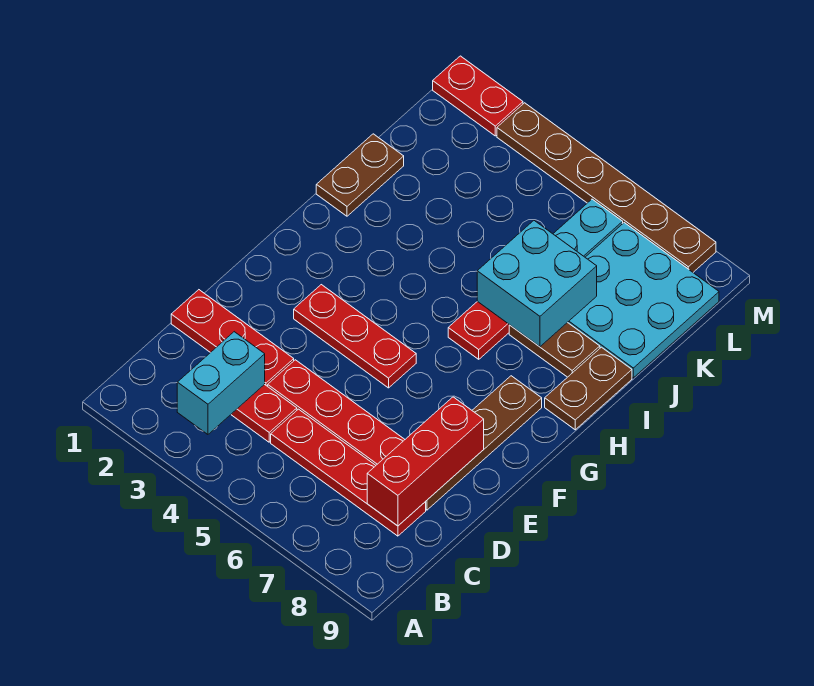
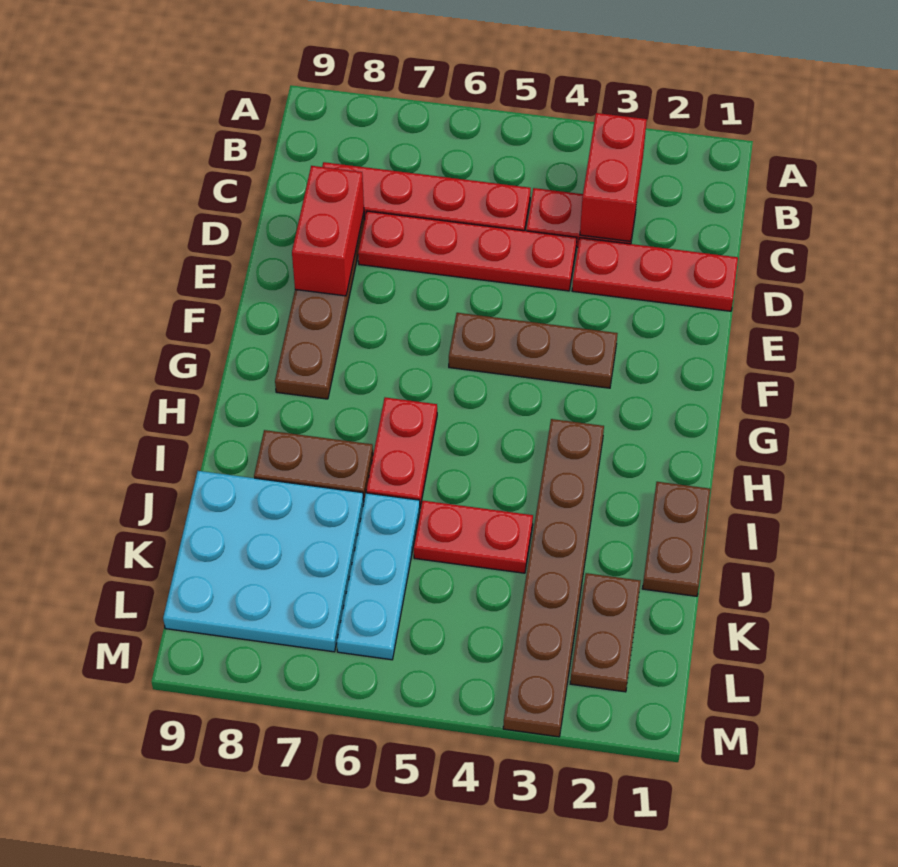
cyan brick B3:C3 level 2 -> red brick B3:C3 level 2
red brick C8:E8 level 2 -> red brick D8:E8 level 2
red plate F3:F5 level 1 -> brown plate F3:F5 level 1
brown plate H9:I9 level 1 -> brown plate K2:L2 level 1
cyan brick I6:J7 level 2 -> none
red plate M1:M2 level 1 -> red plate J4:J5 level 1
brown plate M3:M8 level 1 -> brown plate H3:M3 level 1

